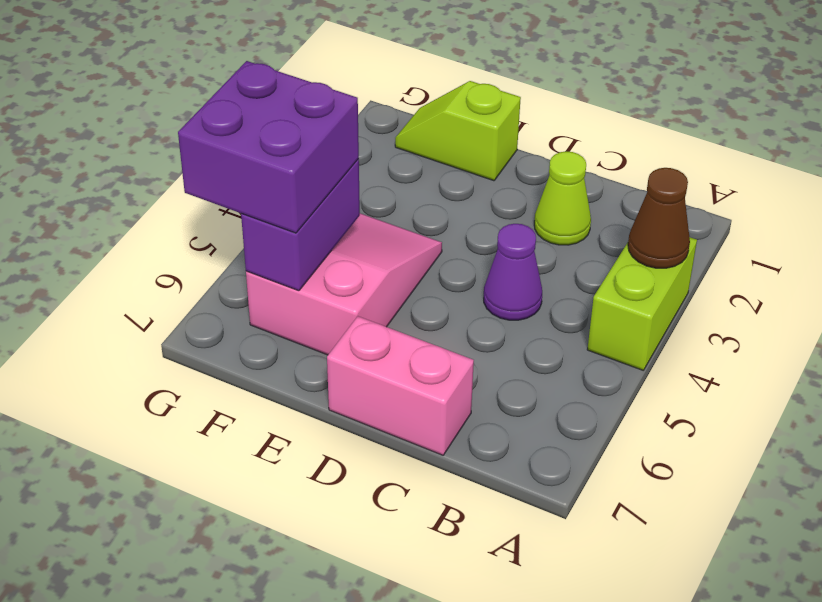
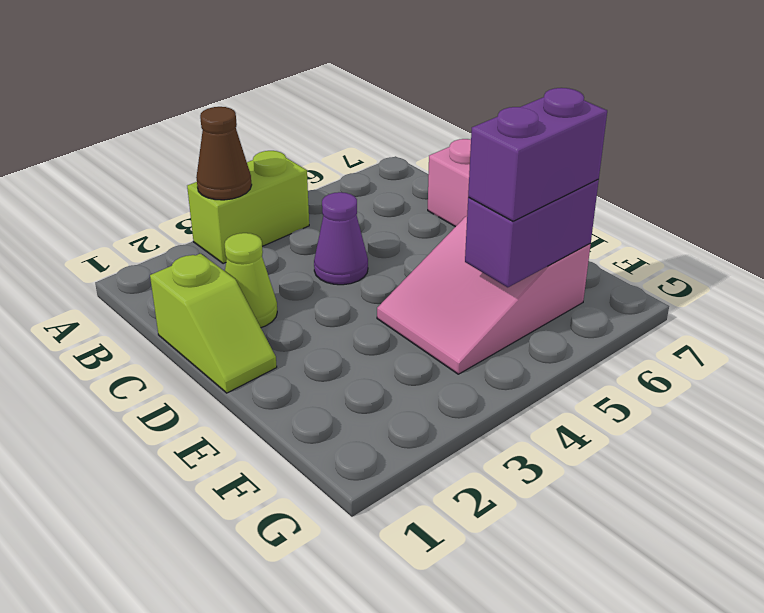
lime slope E1:F1 level 1 top E -> lime slope C1:D1 level 1 top C
purple brick F5:G6 level 3 -> purple brick F5:F6 level 3

